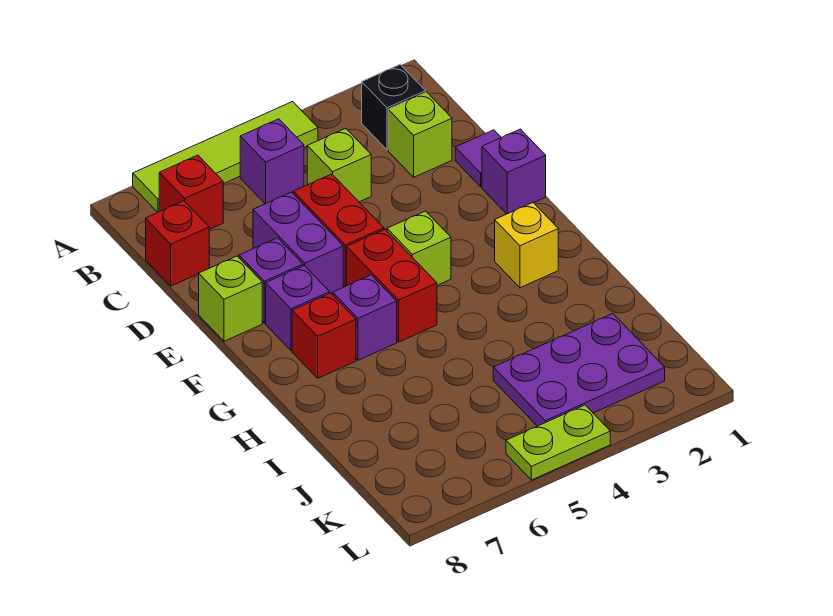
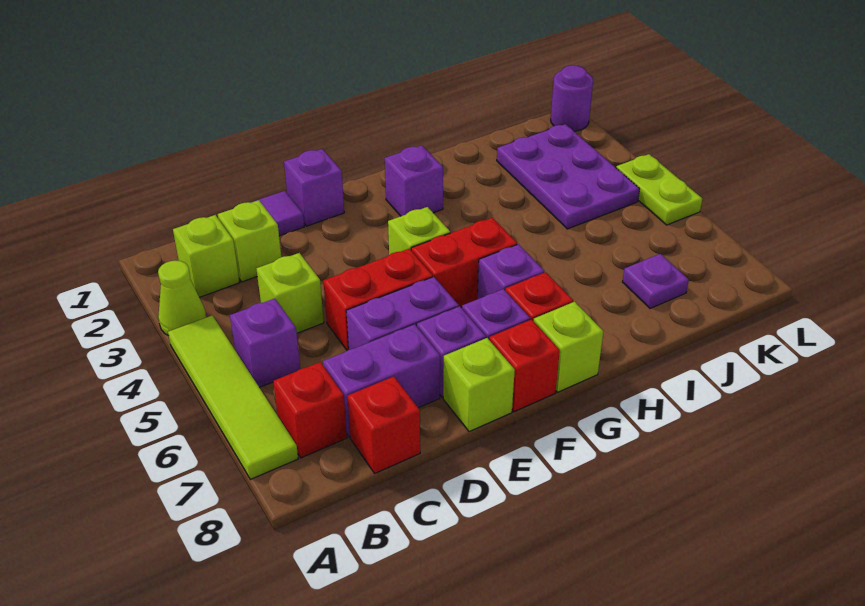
none -> lime cone A3 level 1
black brick B2 level 1 -> lime brick B2 level 1
none -> purple brick C7:D7 level 1
none -> red brick F8 level 1
yellow brick G2 level 1 -> purple brick G2 level 1
none -> lime brick G8 level 1
none -> purple plate J7 level 1
none -> purple round brick L1 level 1

